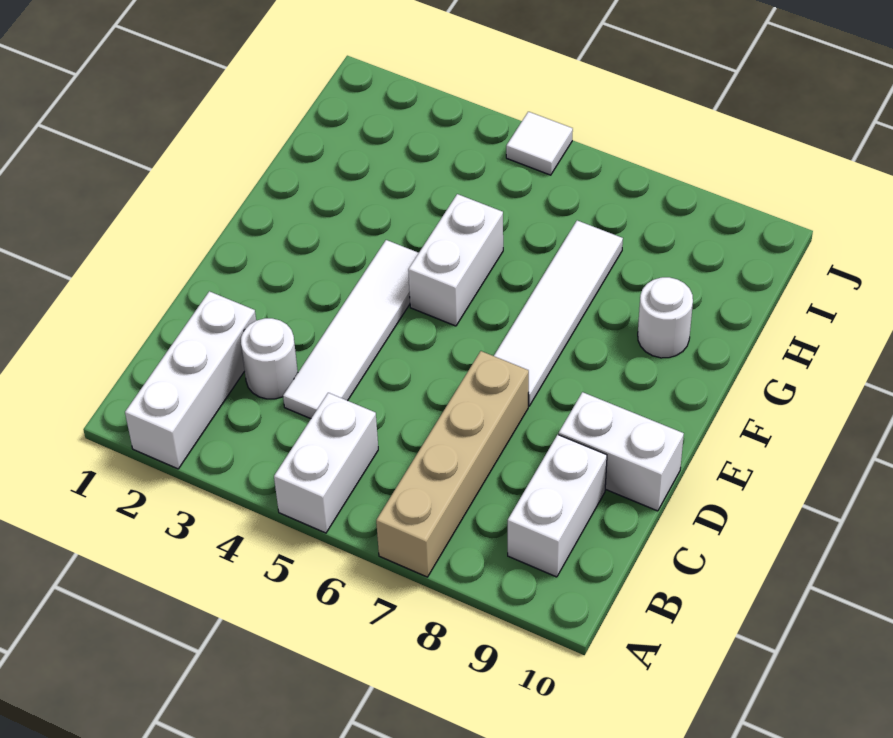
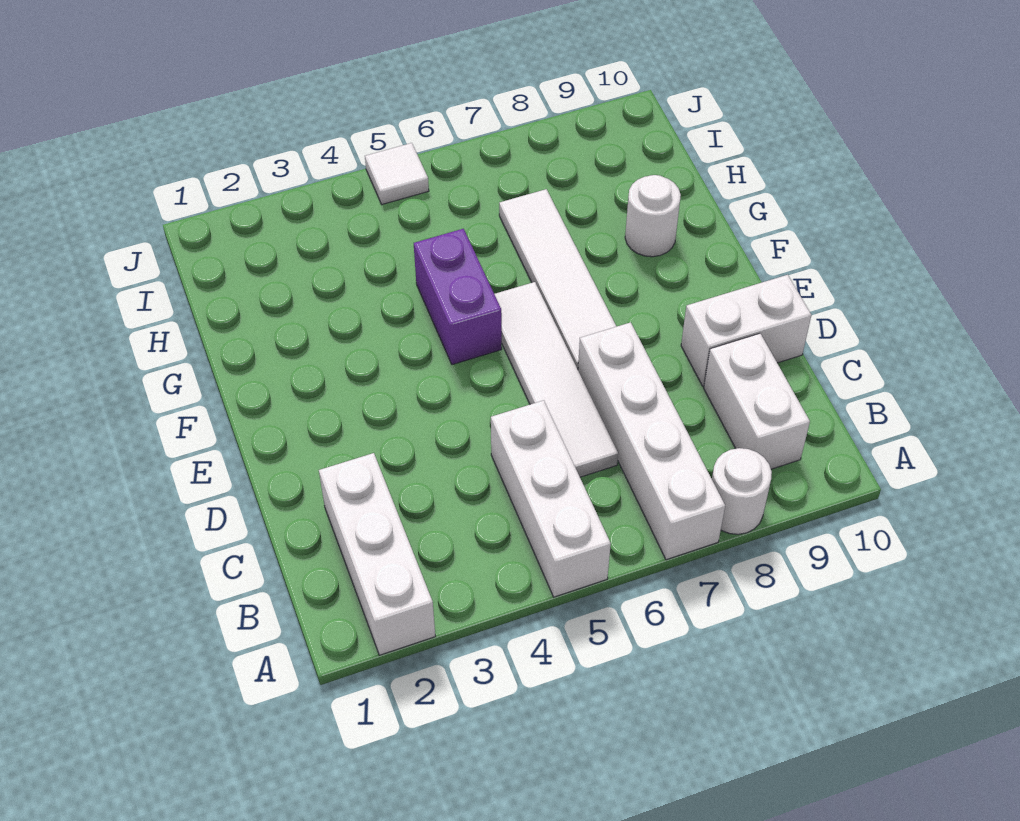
white brick A5:B5 level 1 -> white brick A5:C5 level 1
tan brick A7:D7 level 1 -> white brick A7:D7 level 1
white round brick C3 level 1 -> white round brick A8 level 1
white tile C4:F4 level 1 -> white tile C6:F6 level 1
white brick F5:G5 level 1 -> purple brick F5:G5 level 1

